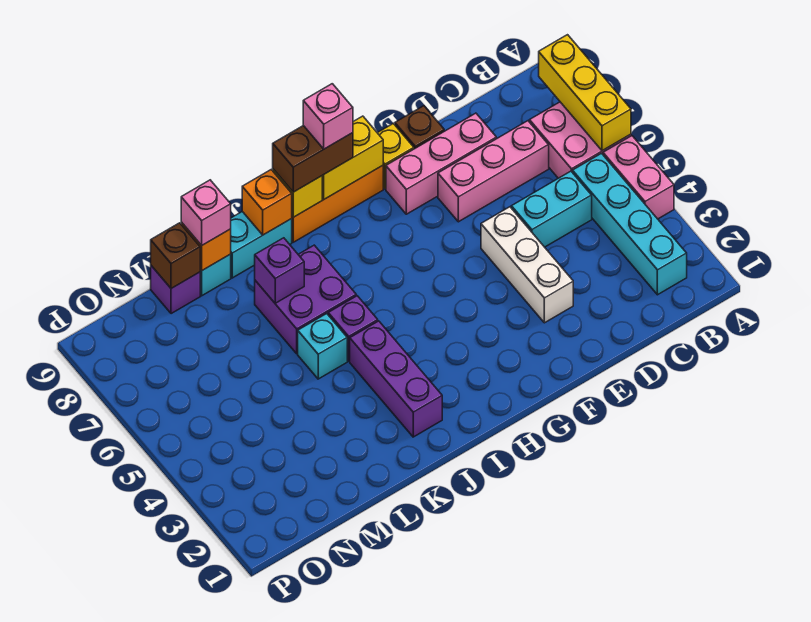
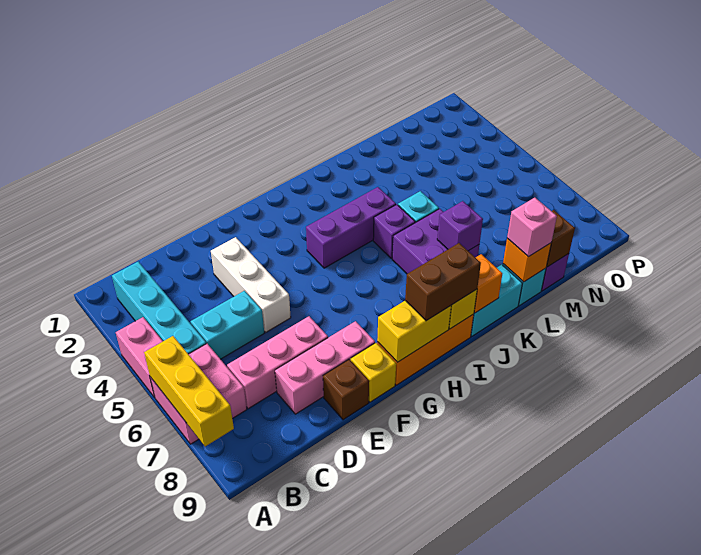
pink brick H9 level 4 -> none
purple brick J2:J4 level 1 -> purple brick H4:J4 level 1

